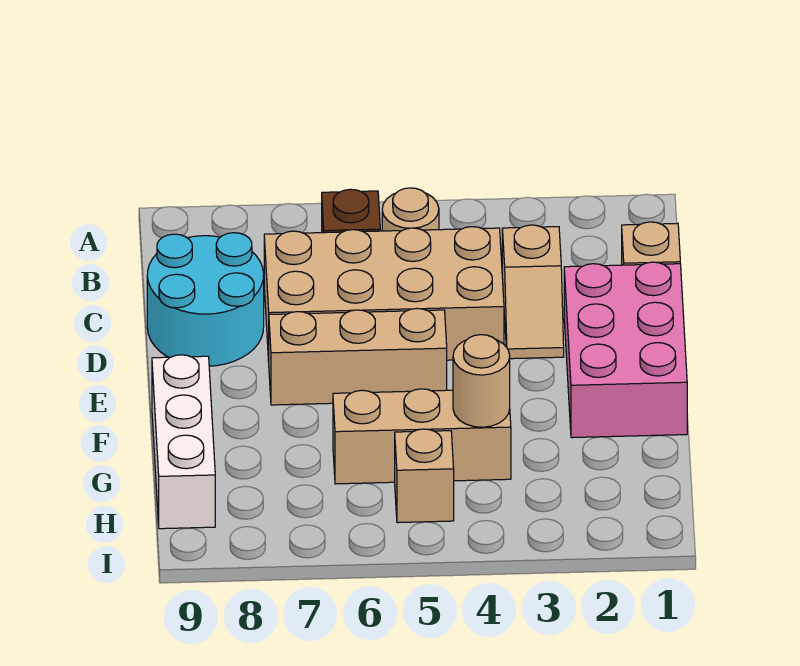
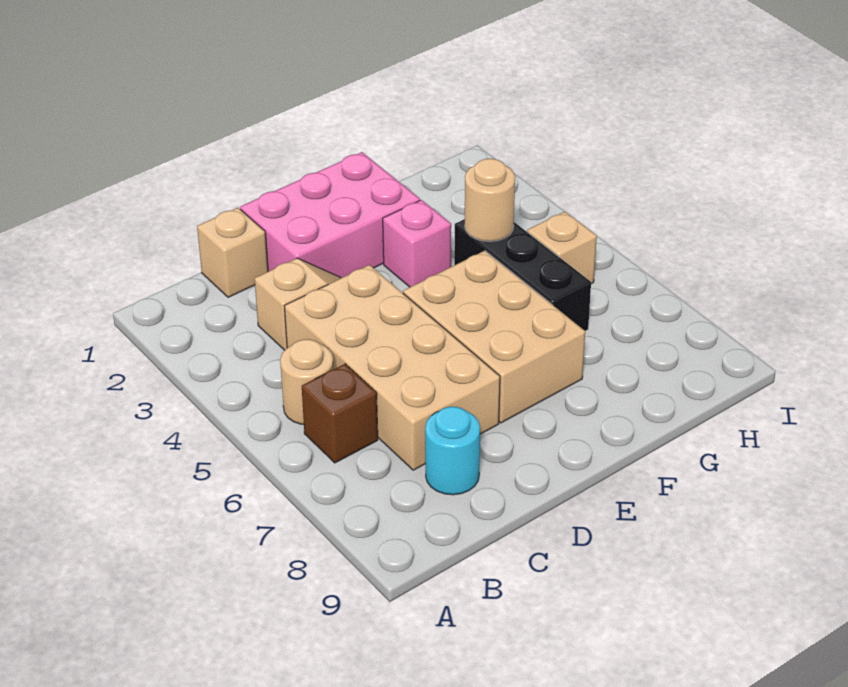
cyan round brick C8:D9 level 1 -> cyan round brick C8 level 1
tan brick E5:E7 level 1 -> tan brick E5:F7 level 1
none -> pink brick F3 level 1
white brick F9:H9 level 1 -> none
tan brick G4:G6 level 1 -> black brick G4:G6 level 1

